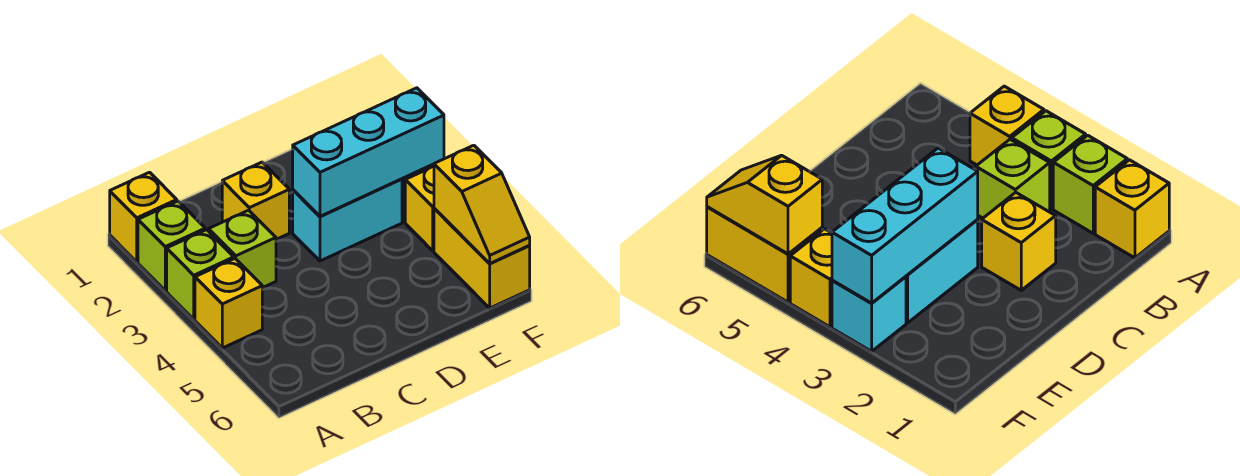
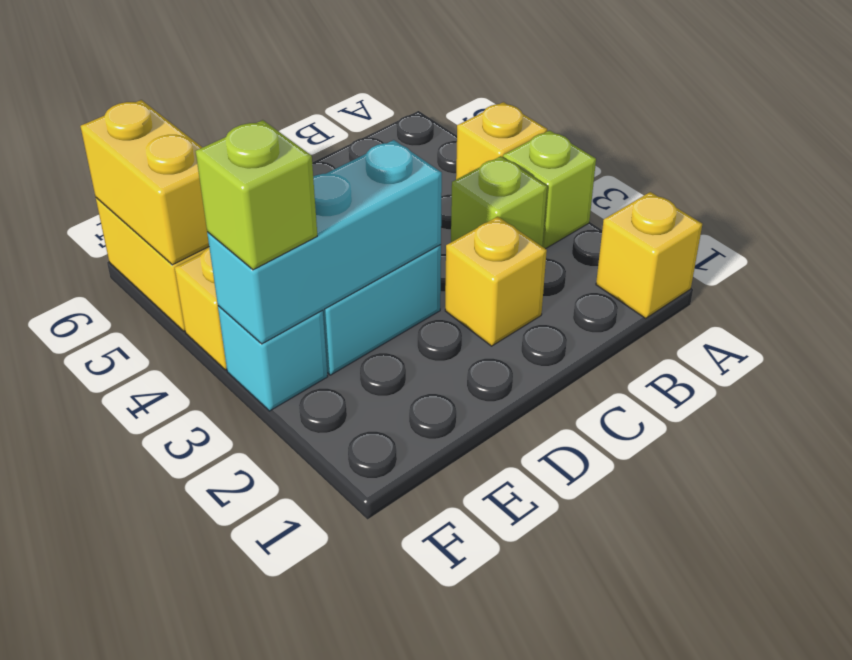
lime brick A2 level 1 -> lime brick F3 level 3
yellow slope F5:F6 level 2 top 5 -> yellow brick F5:F6 level 2

